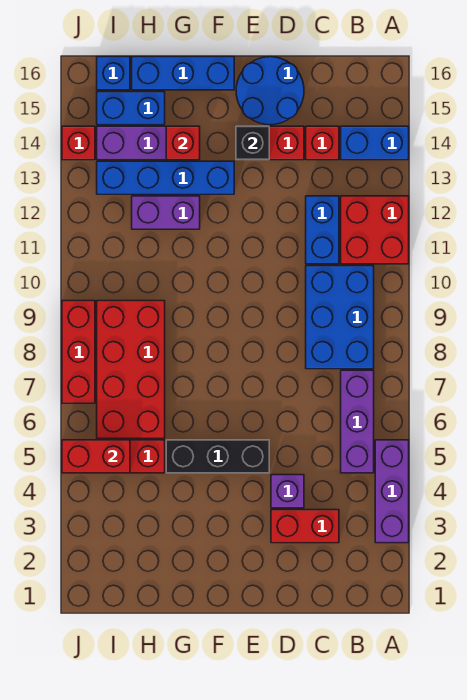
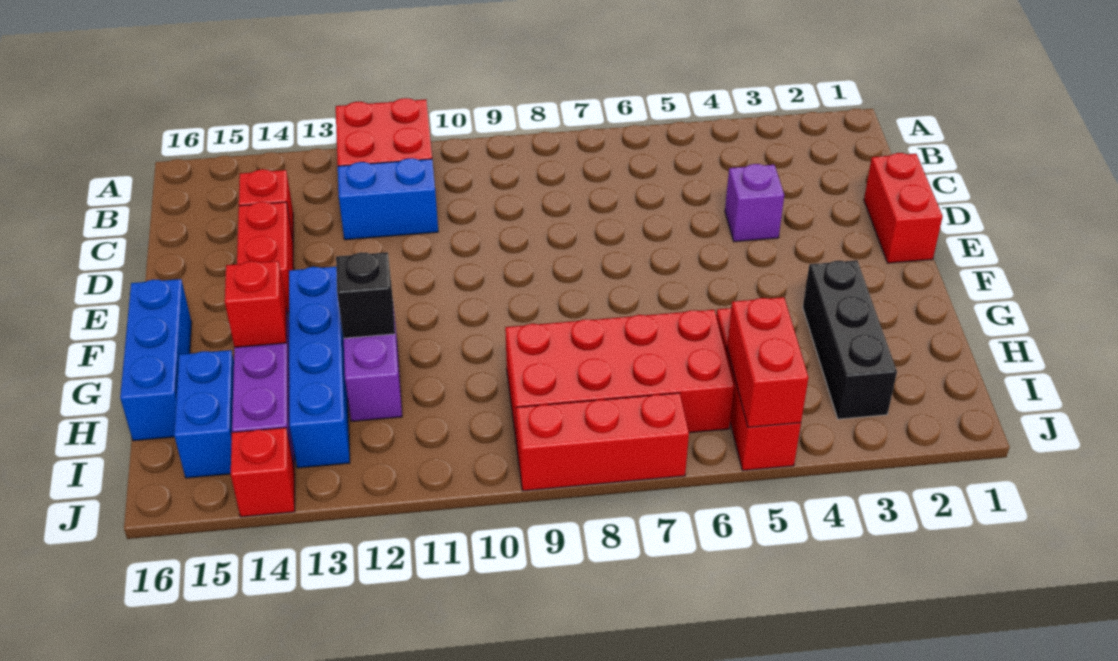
purple brick A3:A5 level 1 -> none
blue brick A14:B14 level 1 -> none
purple brick B5:B7 level 1 -> none
blue brick B8:C10 level 1 -> none
red brick C3:D3 level 1 -> red brick D1:E1 level 1
blue round brick D15:E16 level 1 -> none
black brick E5:G5 level 1 -> black brick G3:I3 level 1
black brick E14 level 2 -> black brick G12 level 2
blue brick I16 level 1 -> none

